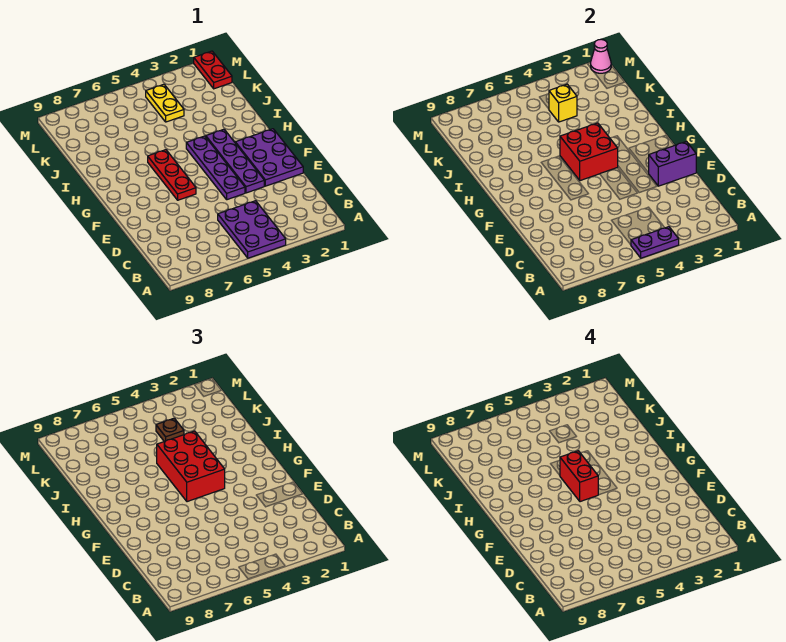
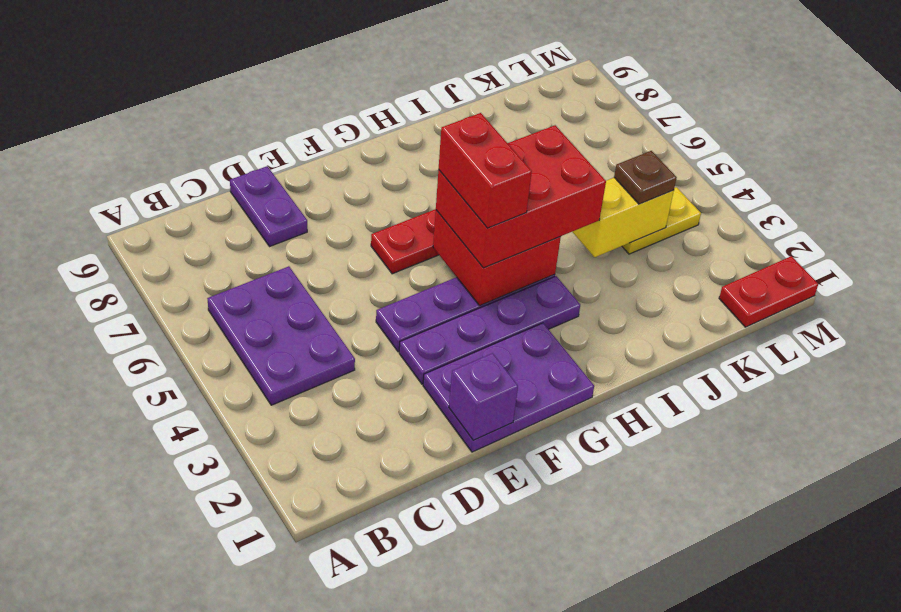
purple plate A4:C5 level 1 -> purple plate B4:C6 level 1
purple plate A4:A5 level 2 -> purple plate D8:D9 level 1
purple brick E1:E2 level 2 -> purple brick E1 level 2
red brick G5:H5 level 4 -> red brick G4:G5 level 4
yellow brick K4 level 2 -> yellow brick J4:K4 level 2
pink cone M1 level 2 -> none

